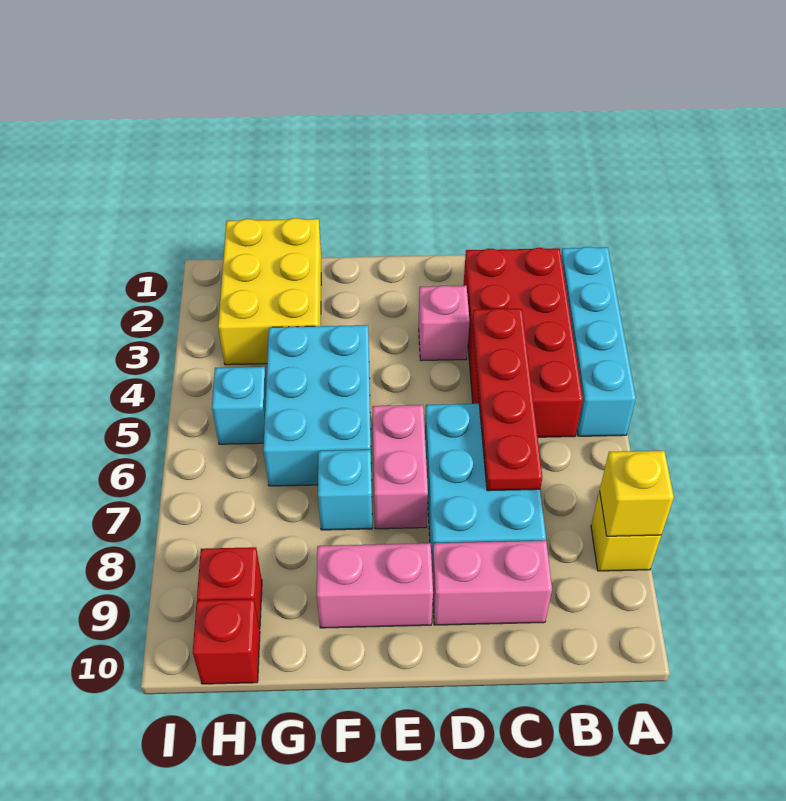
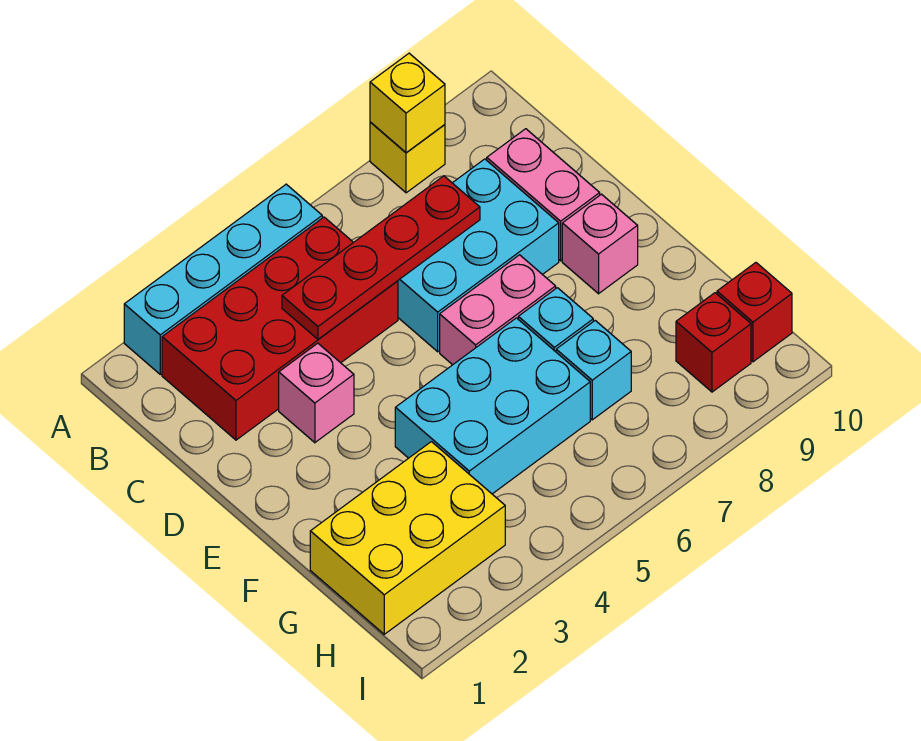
pink brick E9:F9 level 1 -> pink brick E9 level 1
cyan brick H5 level 1 -> cyan brick G7 level 1

